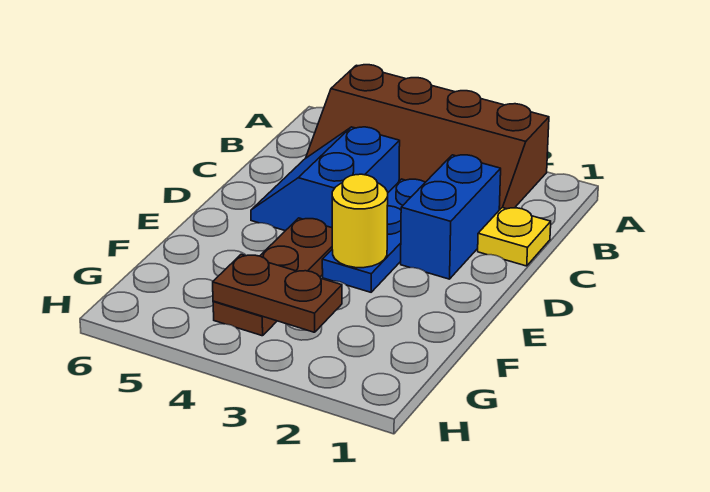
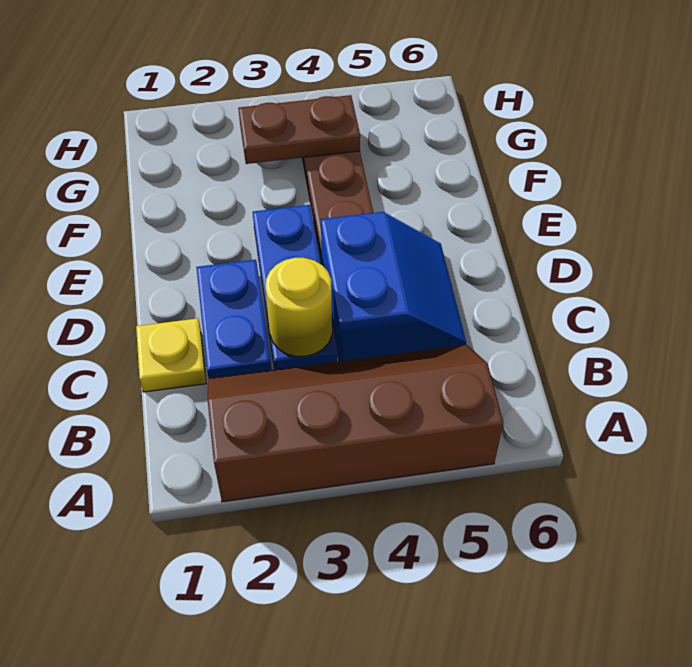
blue brick C2:D2 level 1 -> blue plate C2:D2 level 1
yellow round brick E3 level 2 -> yellow round brick C3 level 2

